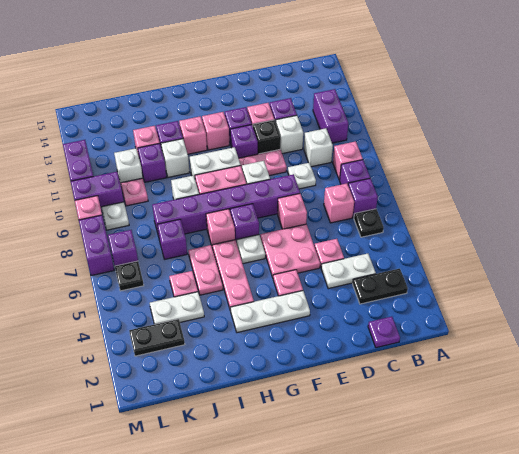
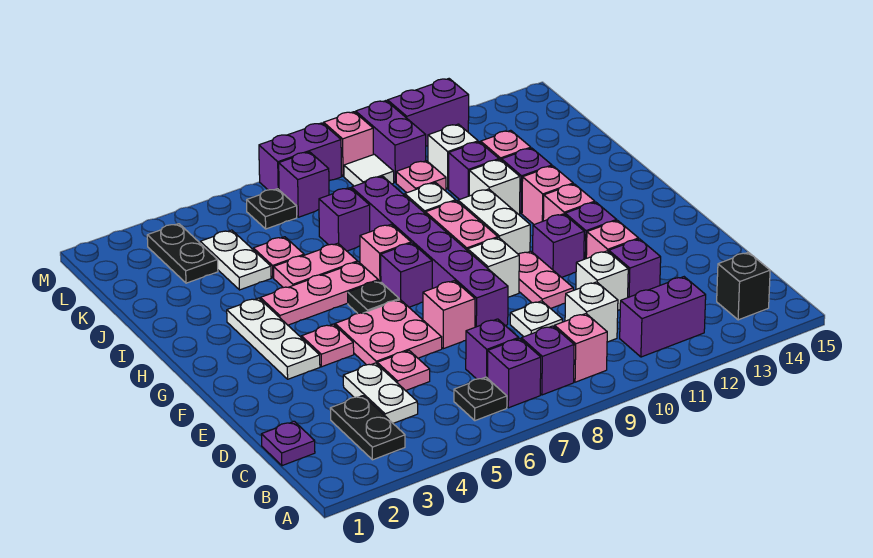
pink brick C7 level 1 -> purple brick C7 level 1
black brick E11 level 1 -> black brick B14 level 1
white plate G6 level 1 -> black plate G6 level 1
white plate L9 level 1 -> white tile L9 level 1

